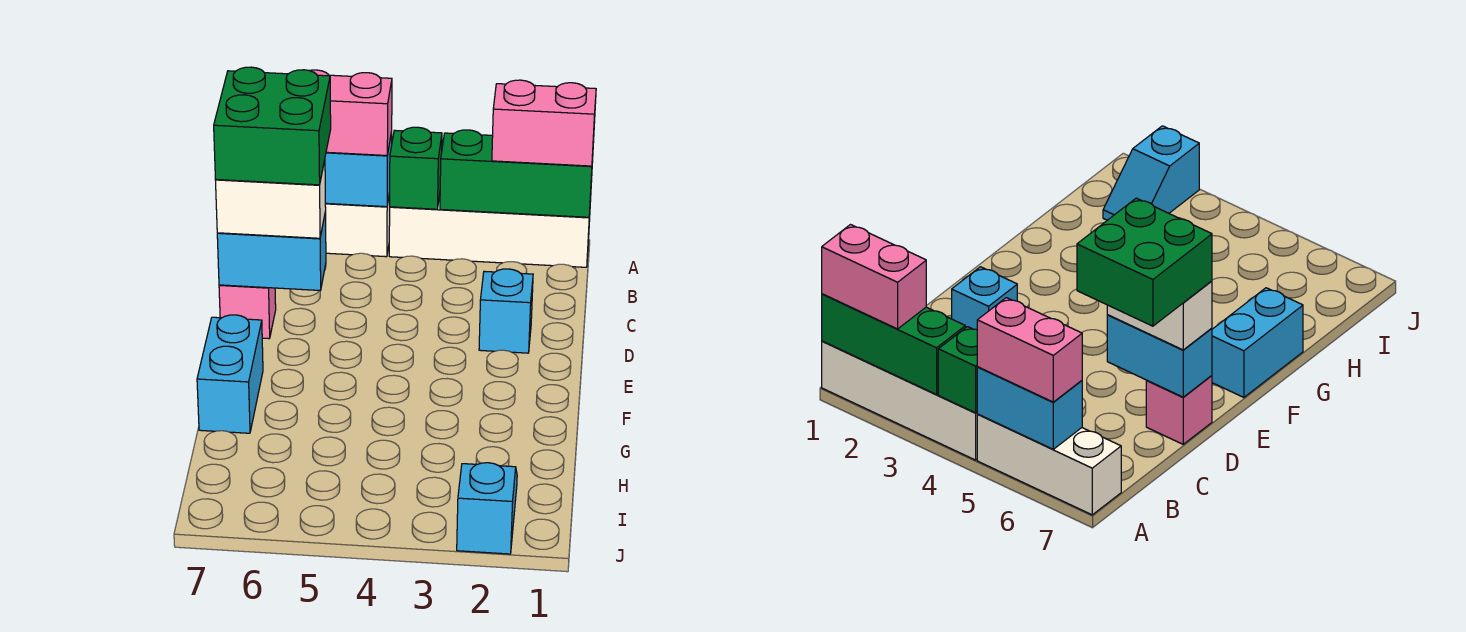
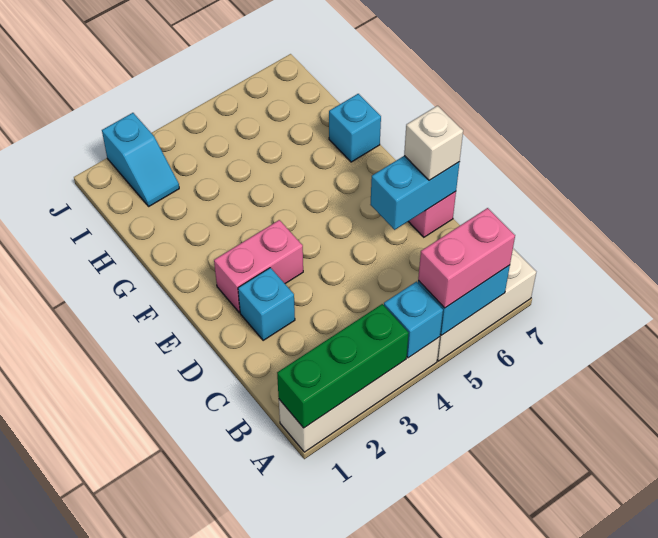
pink brick A1:A2 level 3 -> pink brick E2:E3 level 1
green brick A4 level 2 -> cyan brick A4 level 2
green brick C6:D7 level 4 -> none
white brick D6:D7 level 3 -> white brick D7 level 3
cyan brick F7:G7 level 1 -> cyan brick G7 level 1

